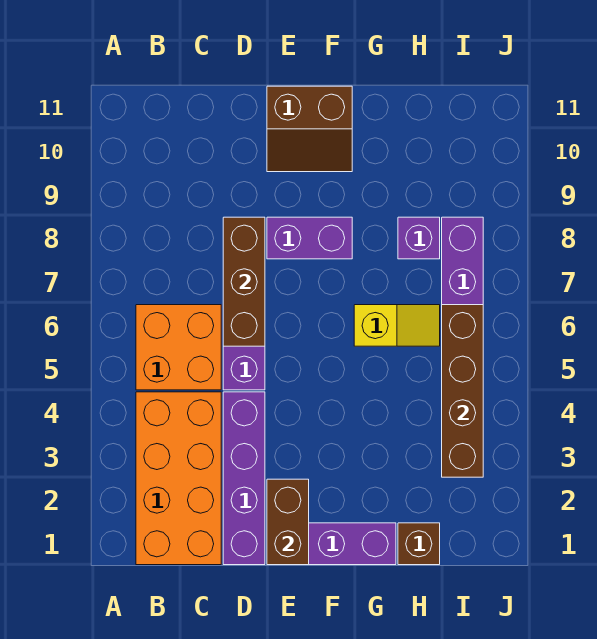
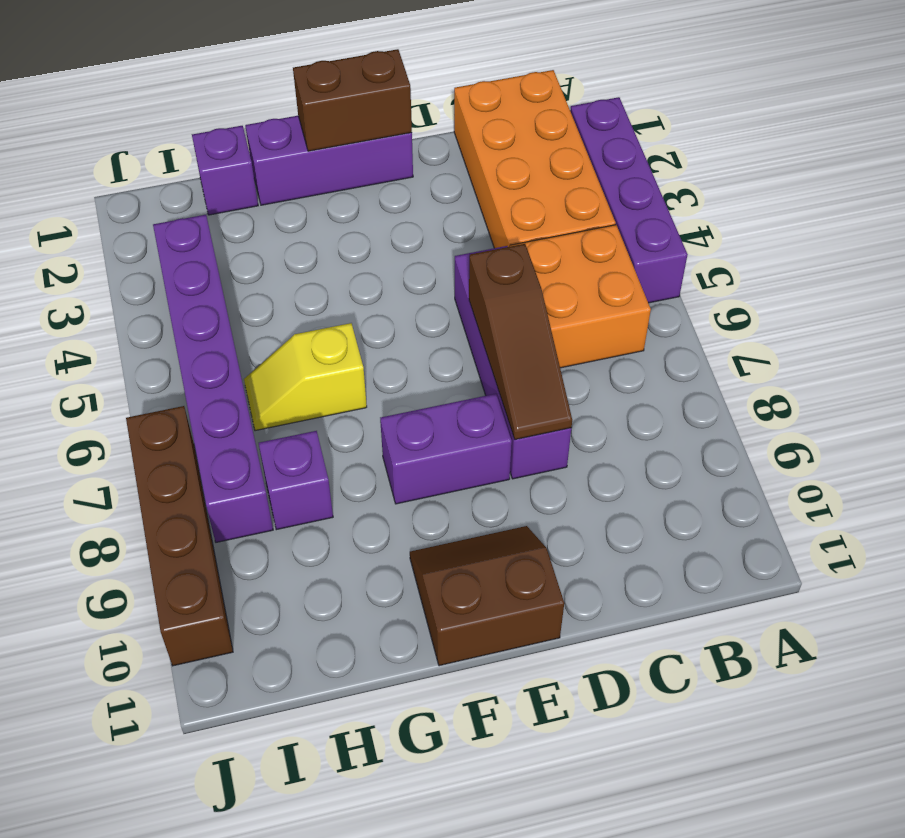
purple brick D1:D4 level 1 -> purple brick A2:A5 level 1
brown brick D6:D8 level 2 -> brown slope D6:D8 level 2 top 6
brown brick E1:E2 level 2 -> brown brick E1:F1 level 2
brown brick H1 level 1 -> purple brick H1 level 1
brown brick I3:I6 level 2 -> brown brick J7:J10 level 1

